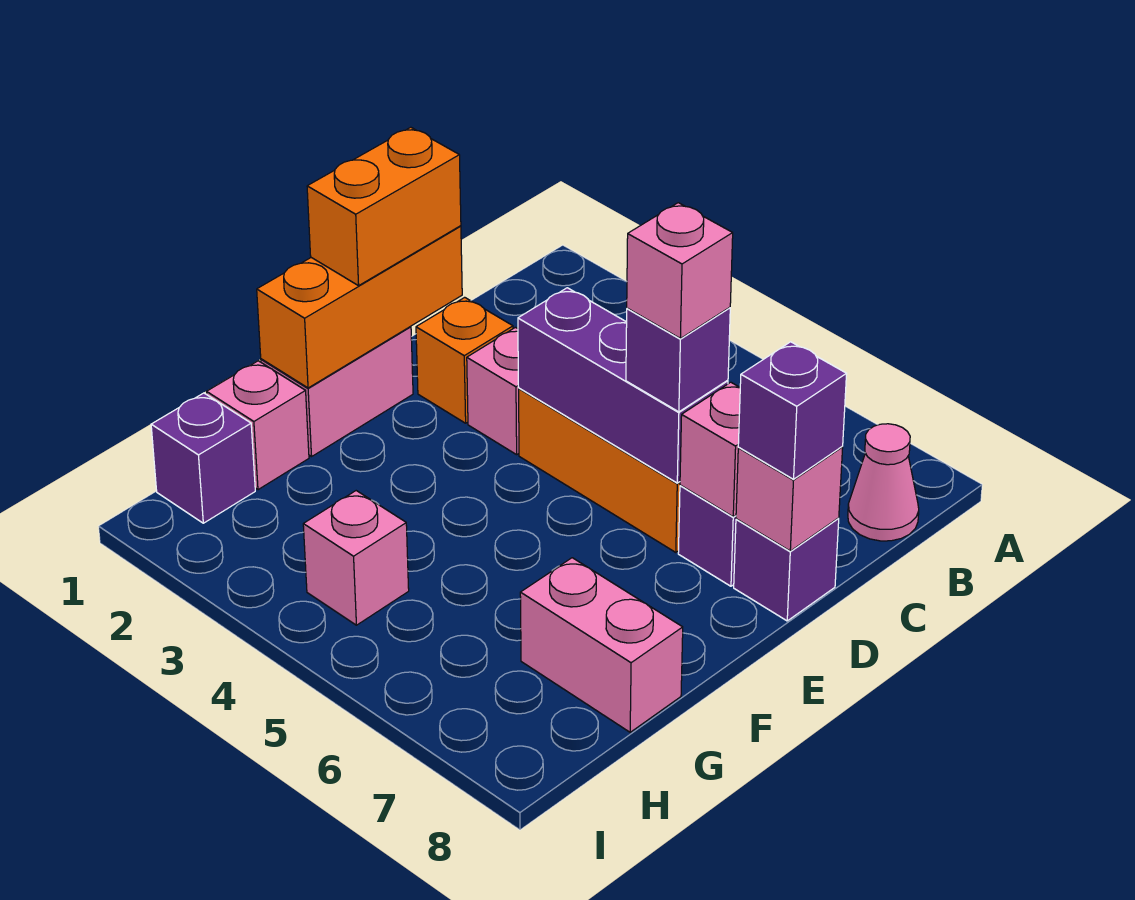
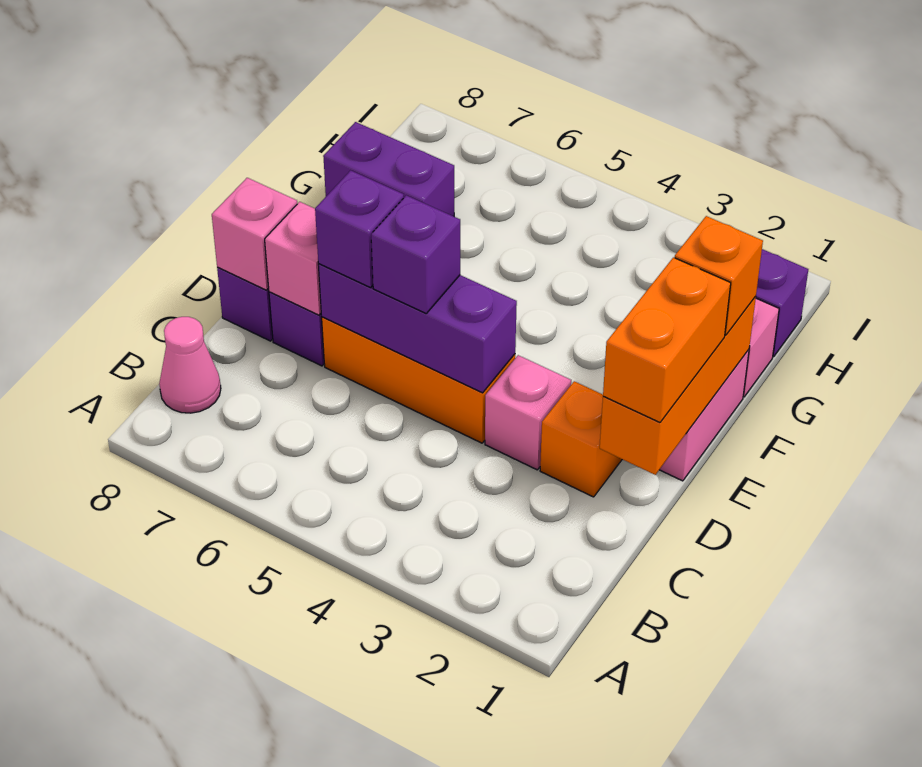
pink brick D6 level 4 -> none
purple brick D8 level 3 -> purple brick D5 level 3
none -> orange brick F1 level 3
pink brick G7:G8 level 1 -> purple brick G7:G8 level 1
pink brick H4 level 1 -> none

